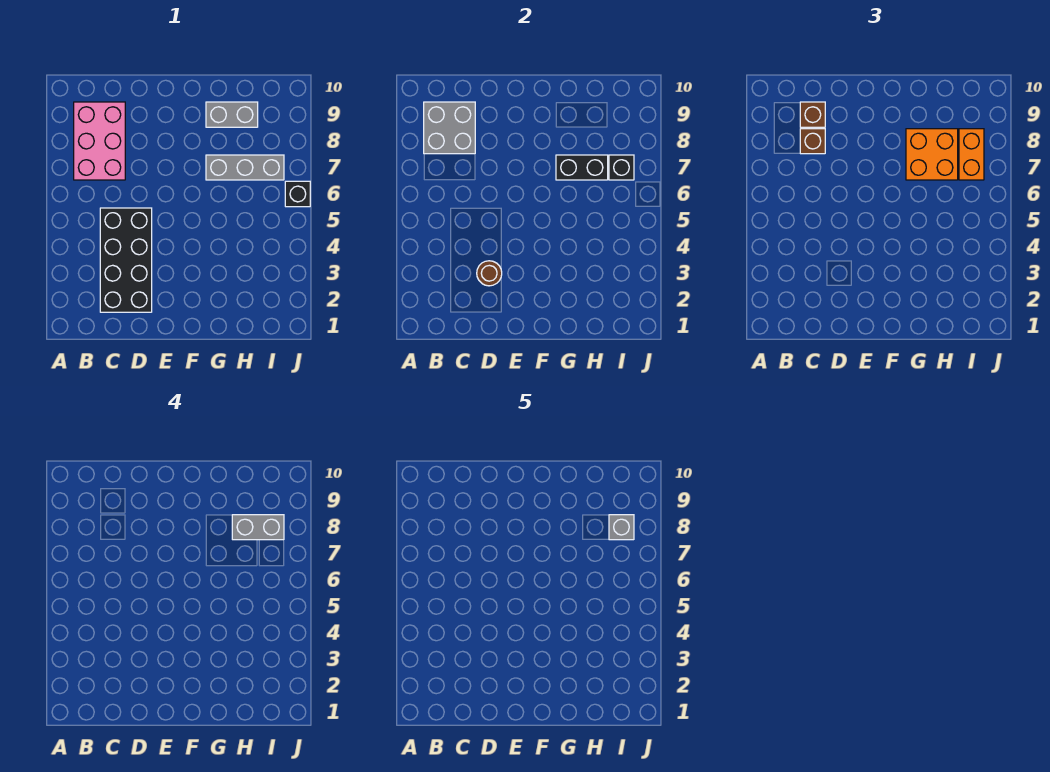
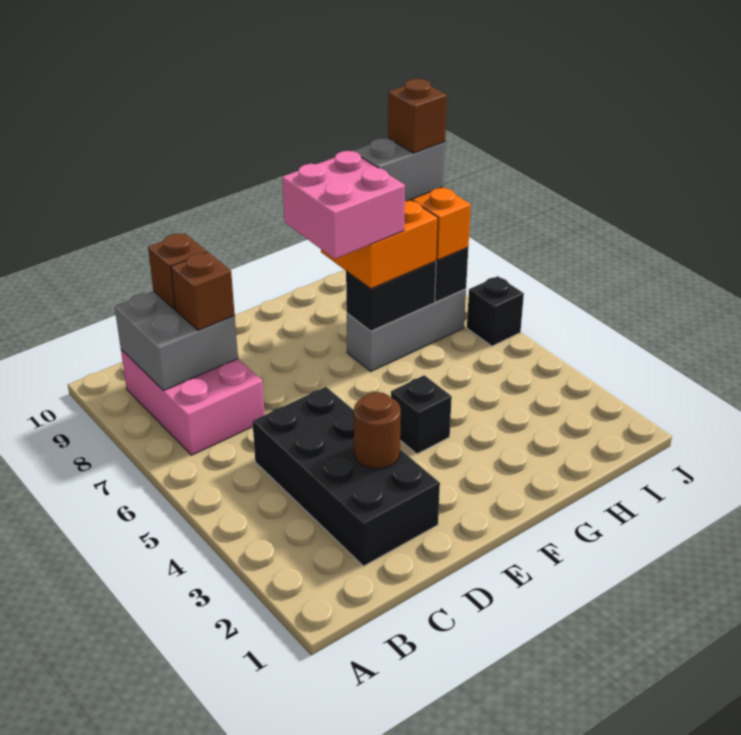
none -> black brick F4 level 1
none -> pink brick F7:G8 level 4
grey brick G9:H9 level 1 -> none
grey brick I8 level 5 -> brown brick I8 level 5

